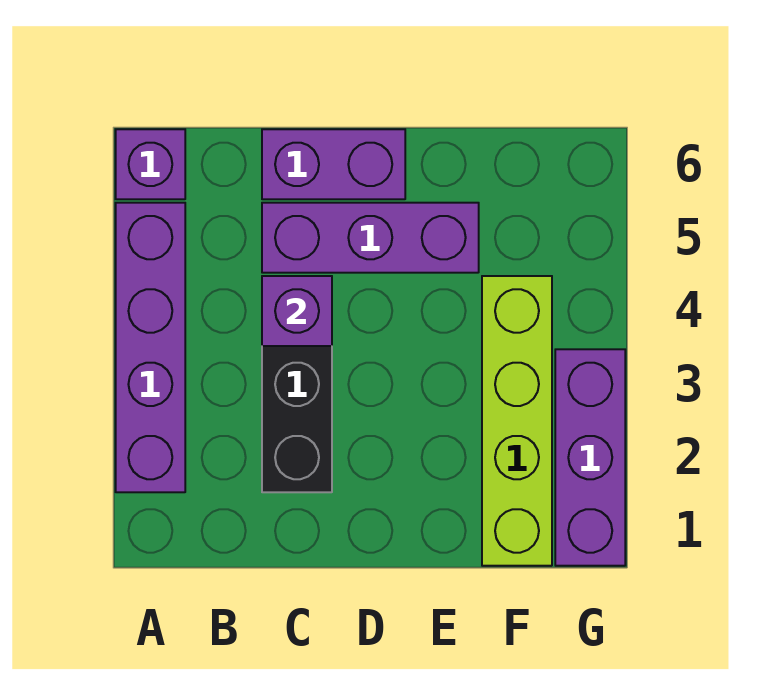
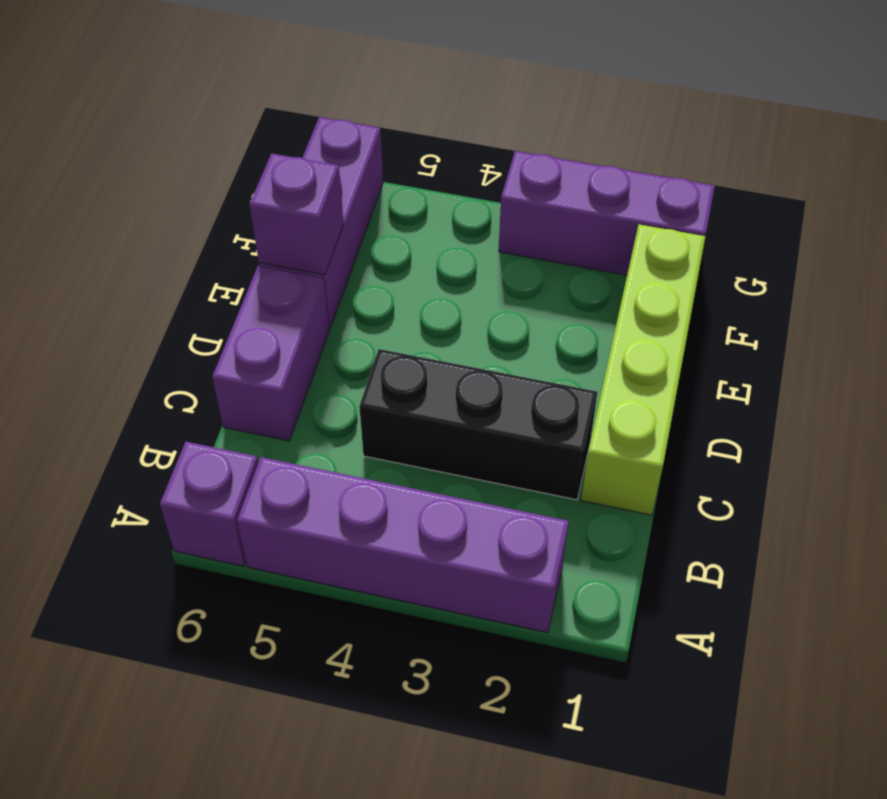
purple brick C4 level 2 -> purple brick E6 level 2
purple brick C5:E5 level 1 -> purple brick E6:G6 level 1
lime brick F1:F4 level 1 -> lime brick C1:F1 level 1

